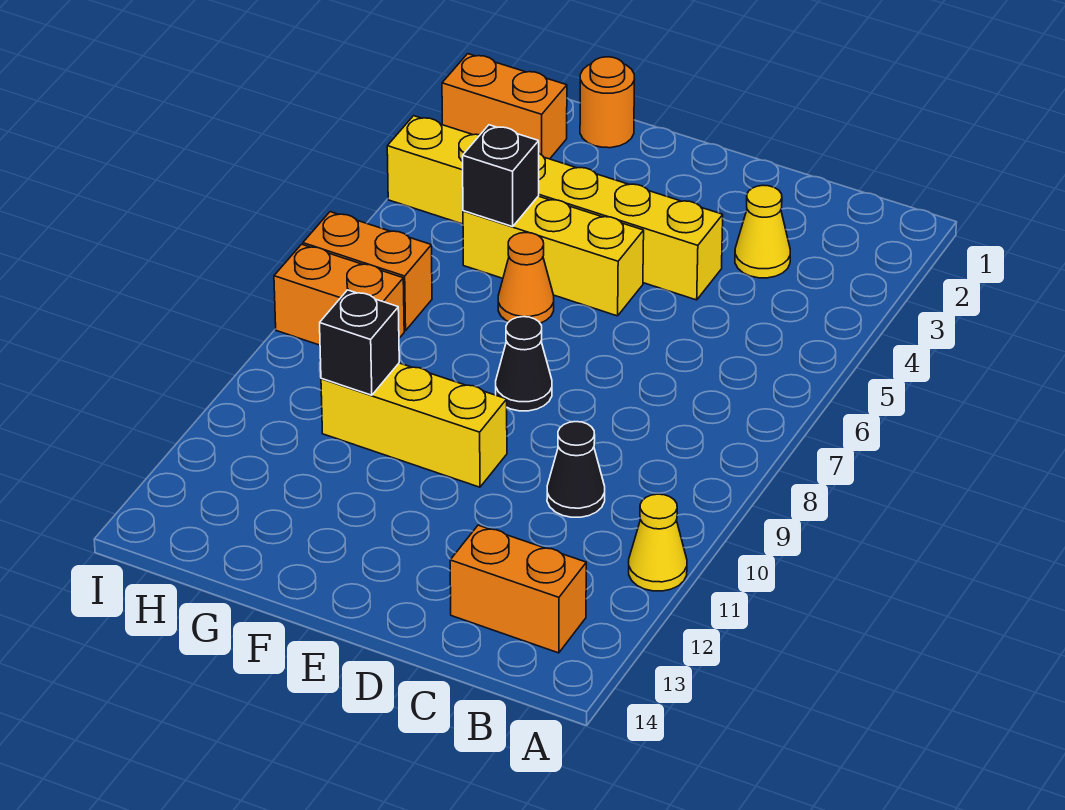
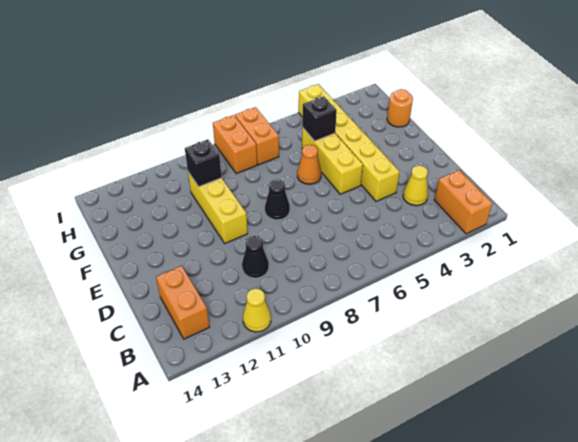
orange brick H2:I2 level 1 -> orange brick A2:B2 level 1

